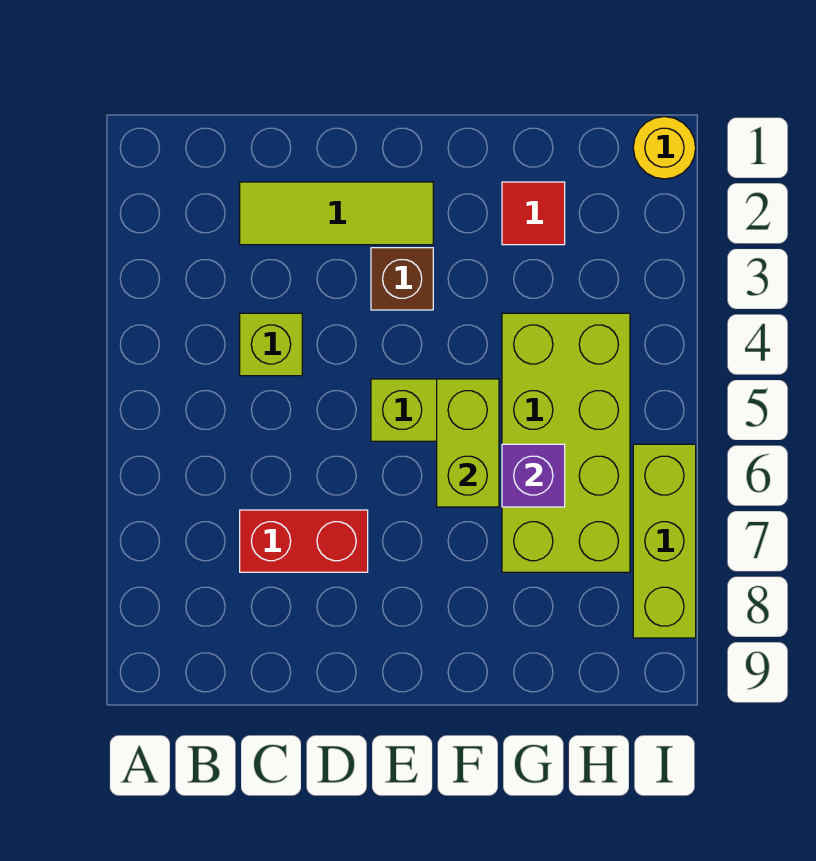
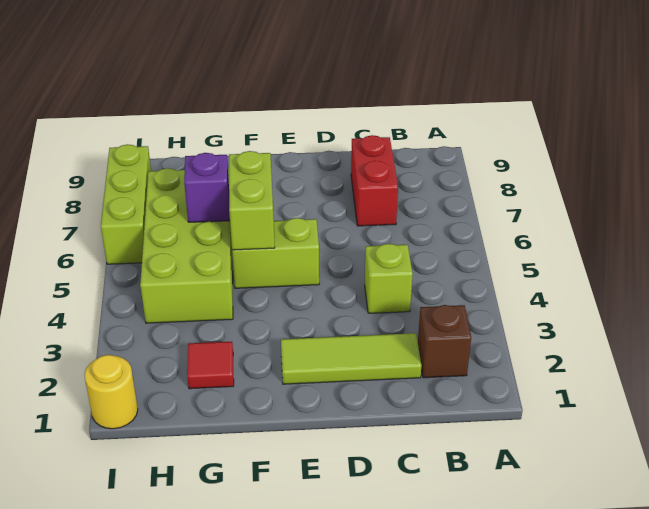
red brick C7:D7 level 1 -> red brick C7:C8 level 1
brown brick E3 level 1 -> brown brick B2 level 1

